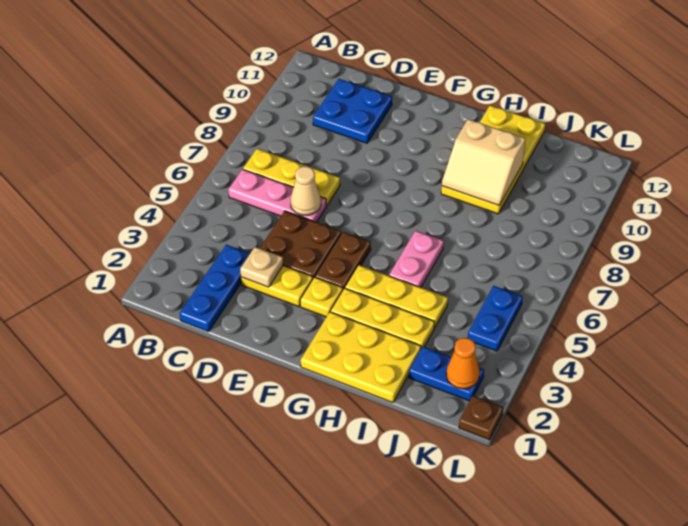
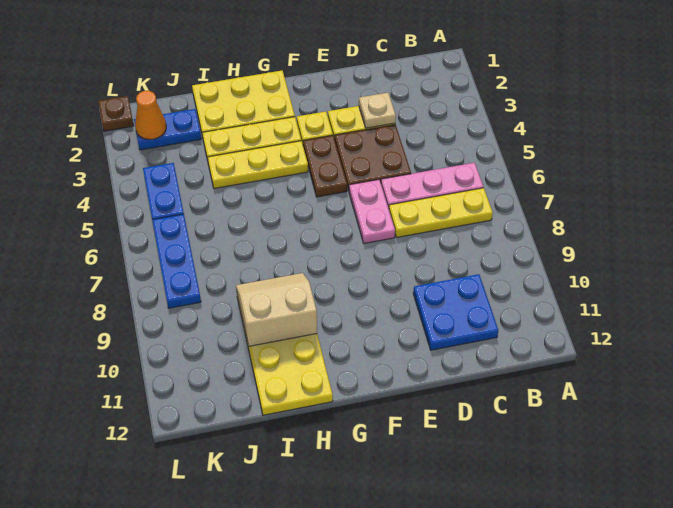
blue plate C1:C3 level 1 -> blue plate K6:K8 level 1
tan cone D6 level 2 -> none
pink plate H5:H6 level 1 -> pink plate E6:E7 level 1

